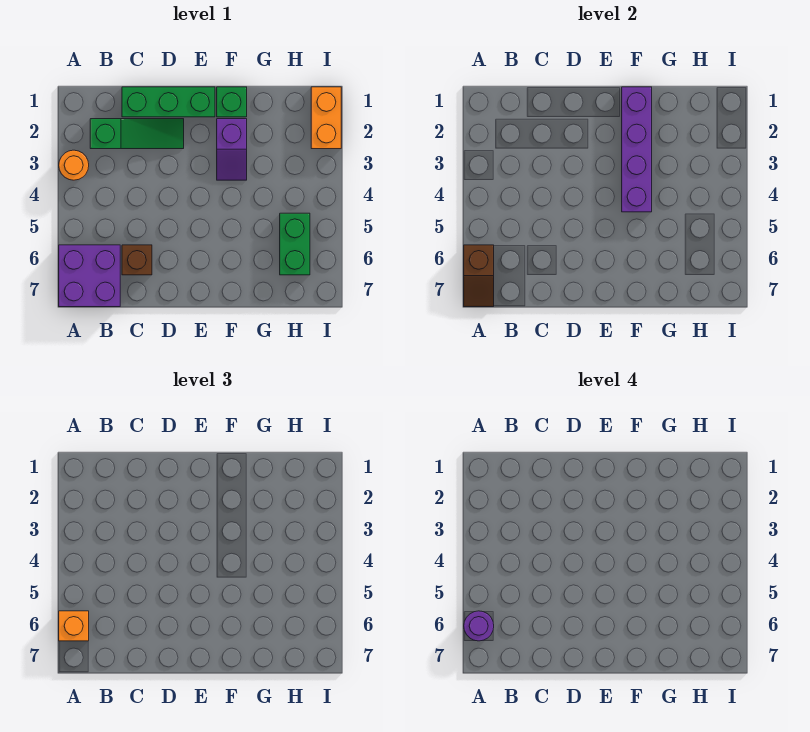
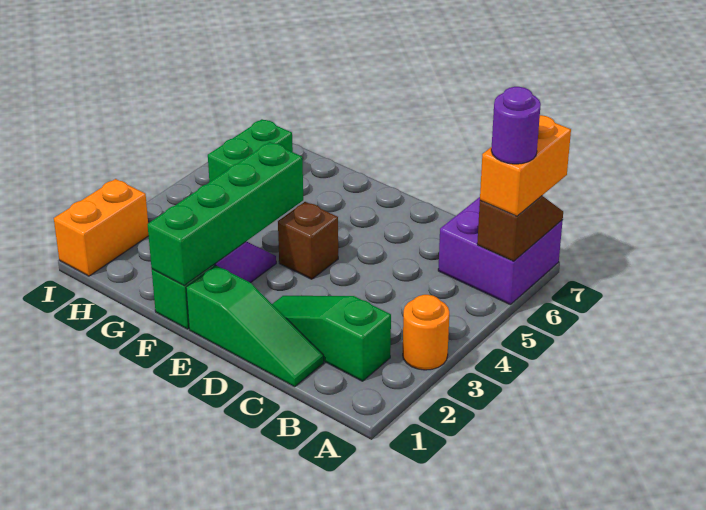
orange brick A6 level 3 -> orange brick A6:A7 level 3
green brick C1:E1 level 1 -> green slope C1:E1 level 1 top E
brown brick C6 level 1 -> brown brick E4 level 1
purple brick F1:F4 level 2 -> green brick F1:F4 level 2

